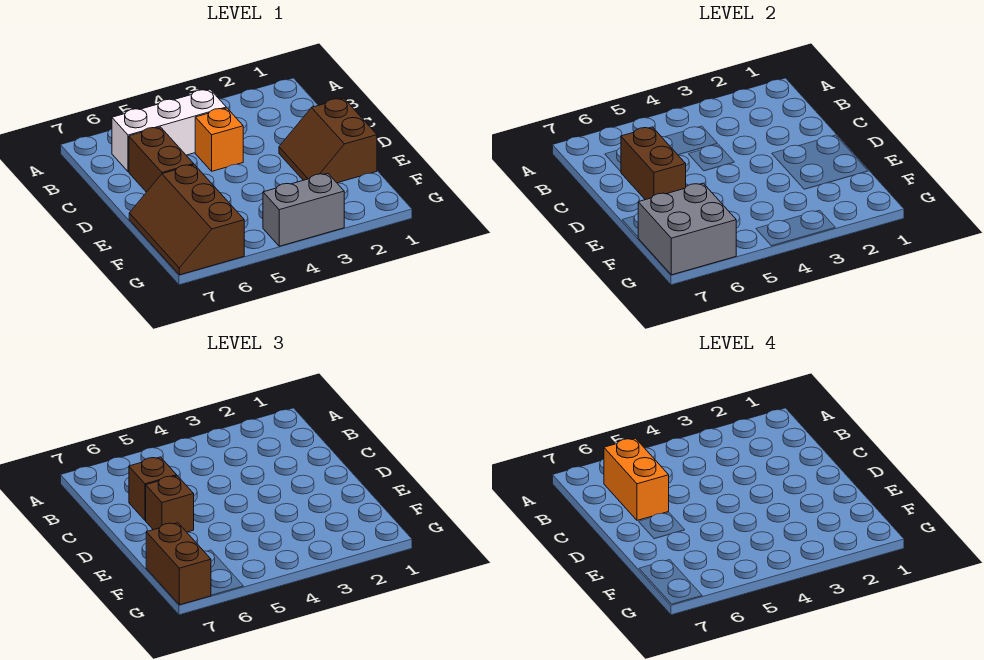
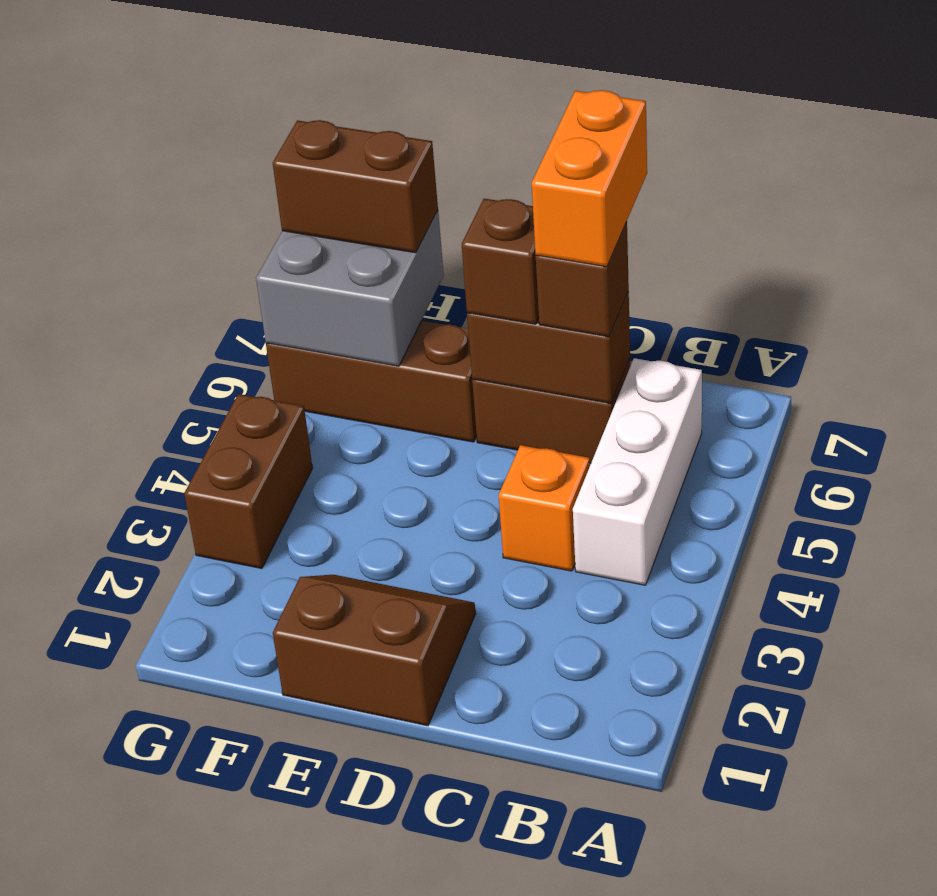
orange brick B6:C6 level 4 -> orange brick C6:C7 level 4
grey brick G3:G4 level 1 -> brown brick G3:G4 level 1

